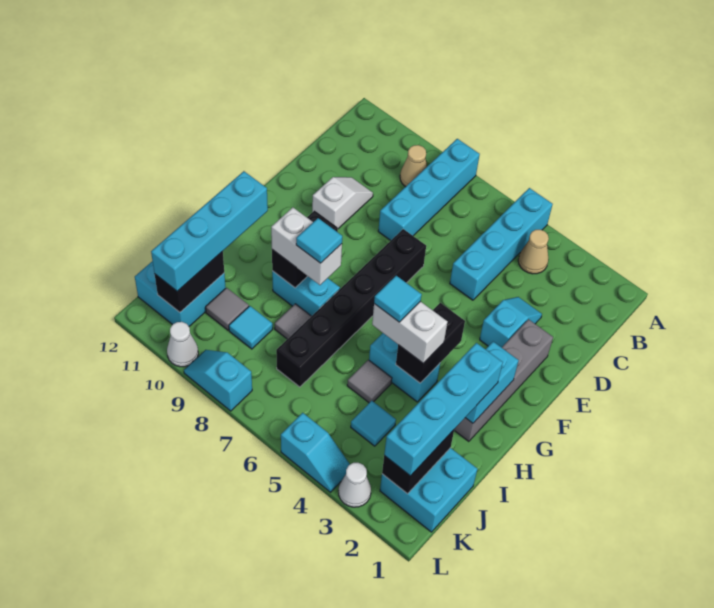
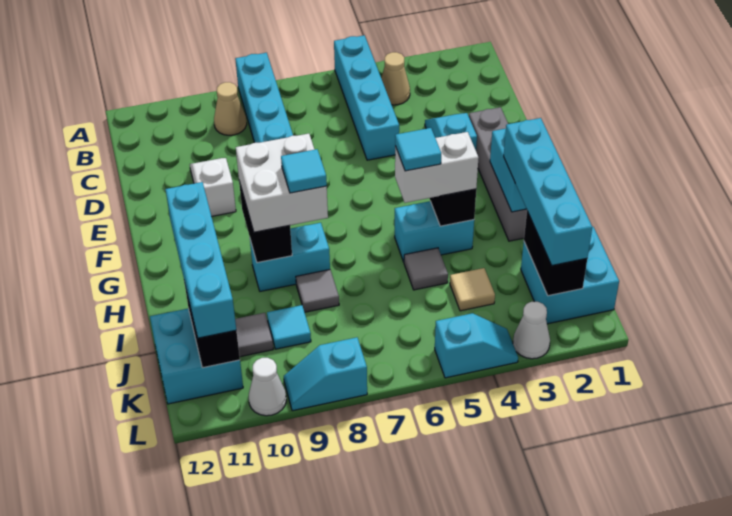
black brick E7:J7 level 1 -> none
white brick H8:H9 level 3 -> white brick G8:H9 level 3
cyan tile J4 level 1 -> tan tile J4 level 1

